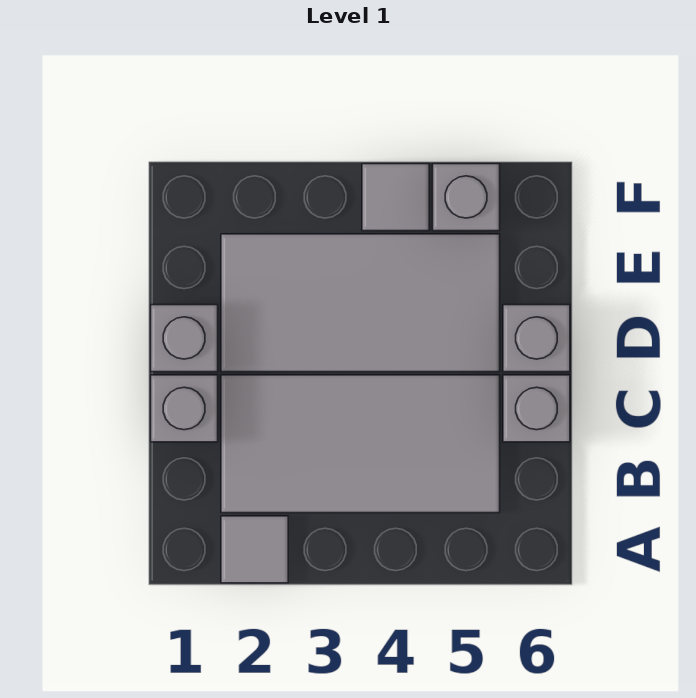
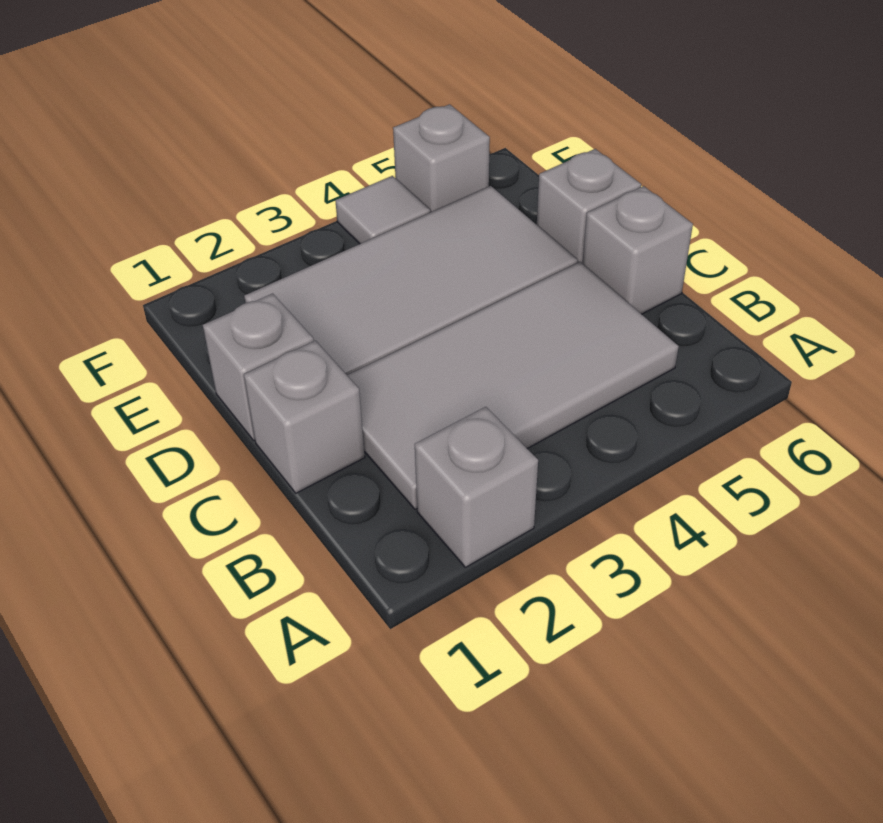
grey tile A2 level 1 -> grey brick A2 level 1

